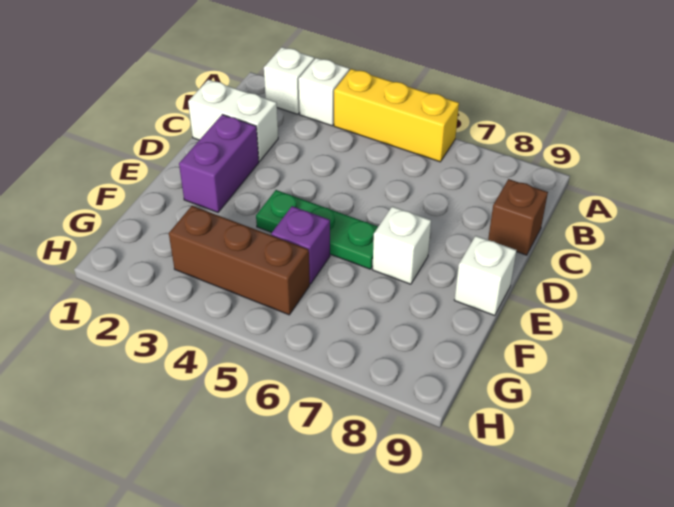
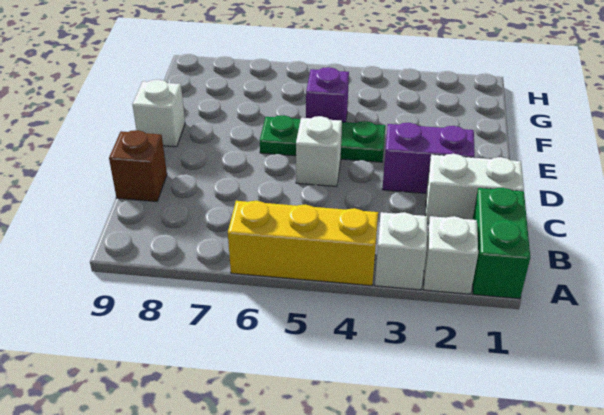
none -> green brick A1:B1 level 1
purple brick D2:E2 level 1 -> purple brick D2:D3 level 1
white brick E7 level 1 -> white brick D5 level 1
brown brick G3:G5 level 1 -> none

